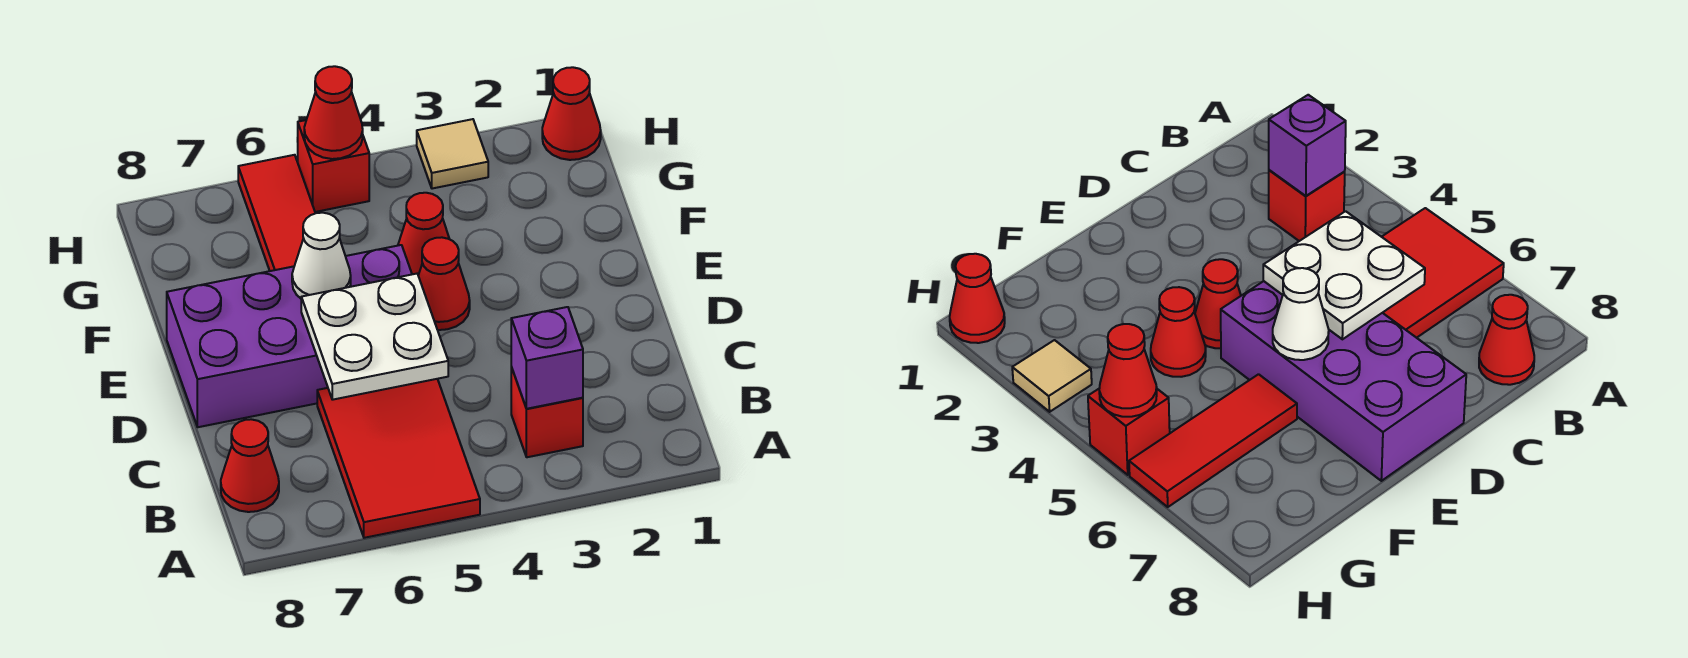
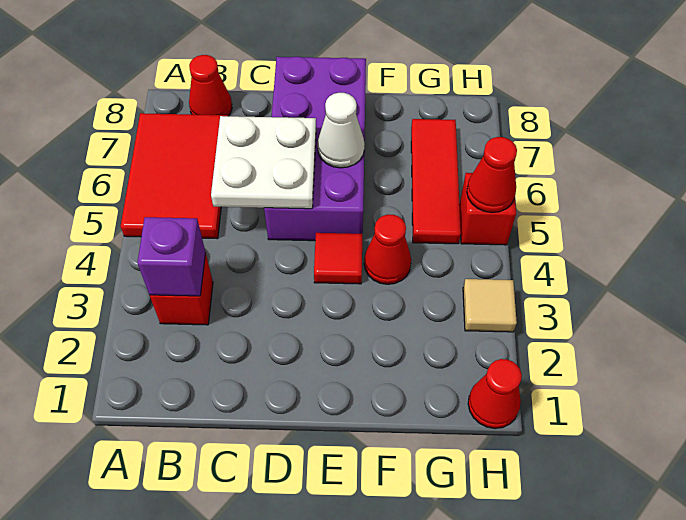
red tile A5:C6 level 1 -> red tile A5:B7 level 1
red cone E4 level 1 -> red tile E4 level 1
red tile F6:H6 level 1 -> red tile G5:G7 level 1

